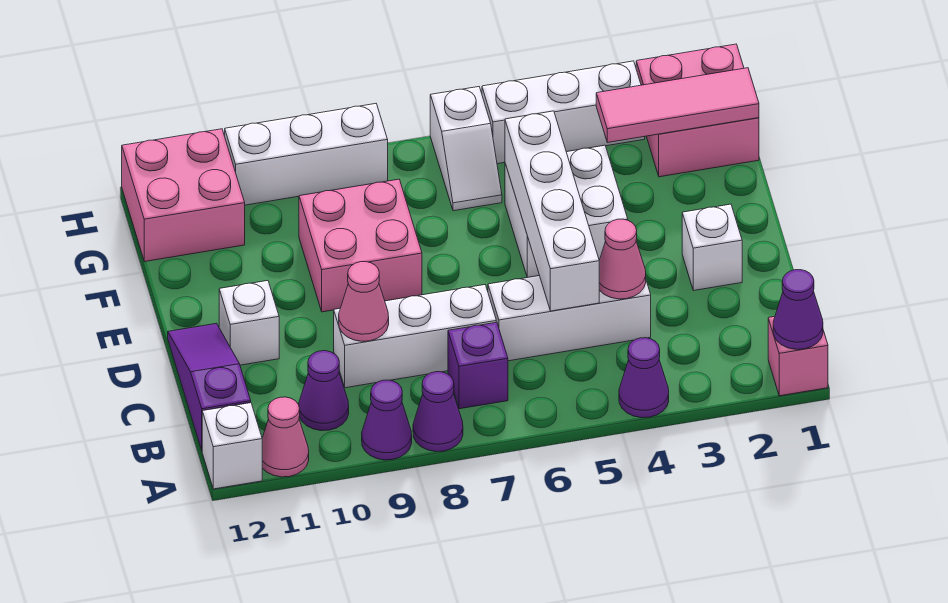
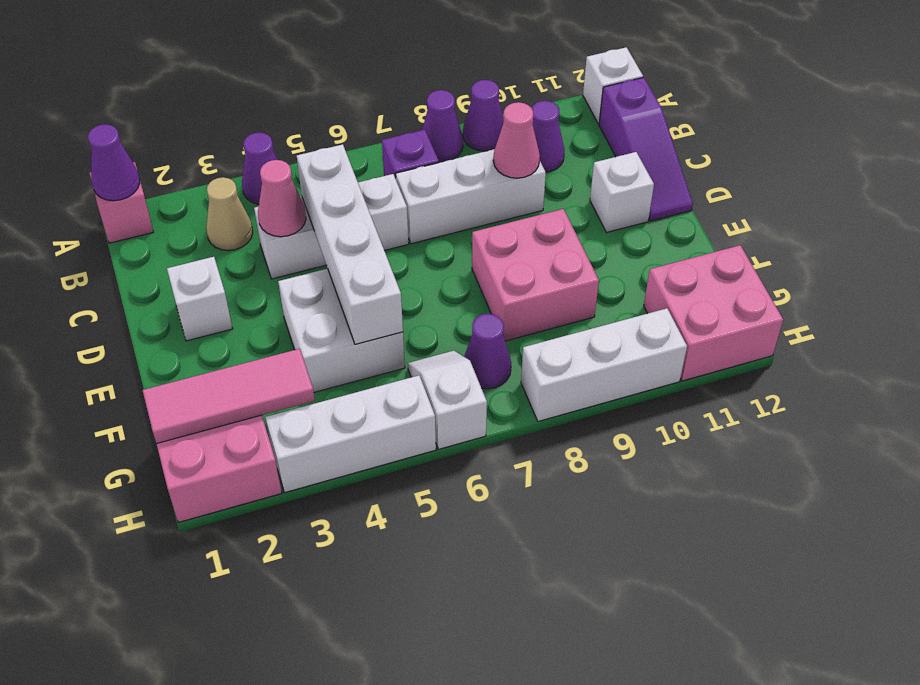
pink cone A11 level 1 -> none
none -> tan cone B3 level 1
none -> purple cone G7 level 1

